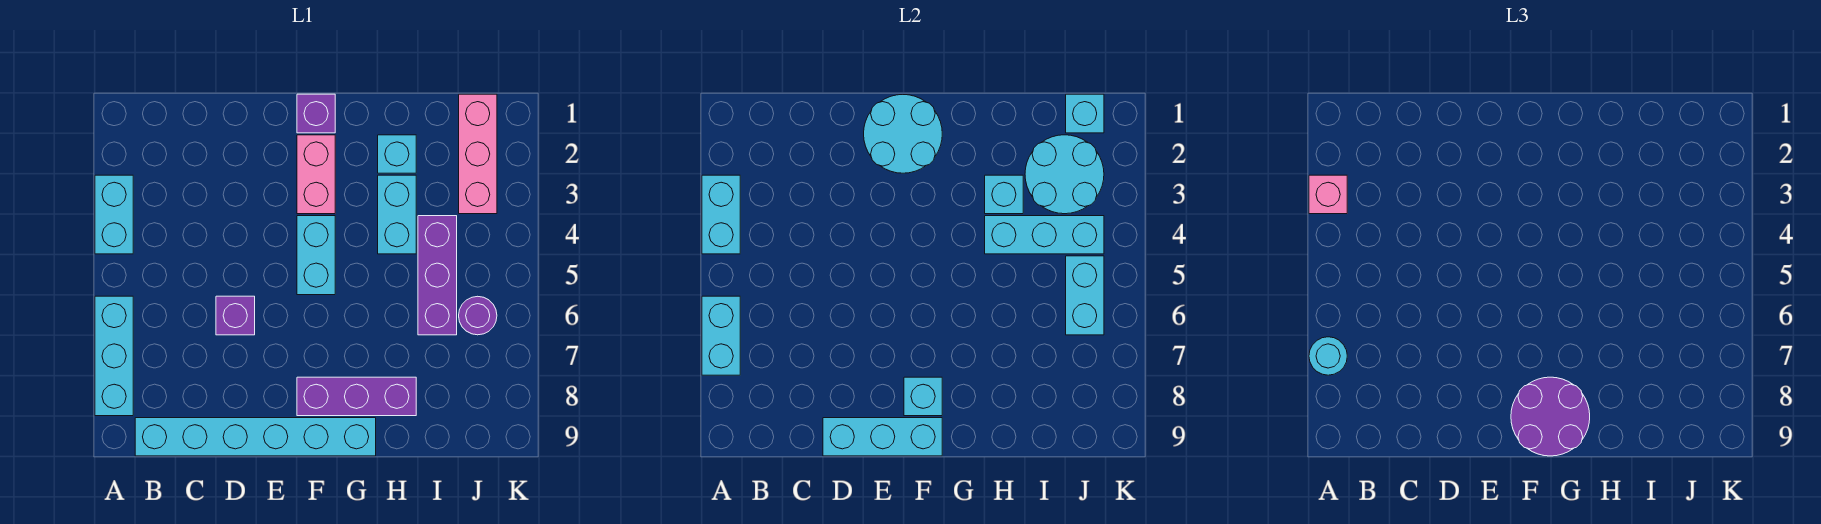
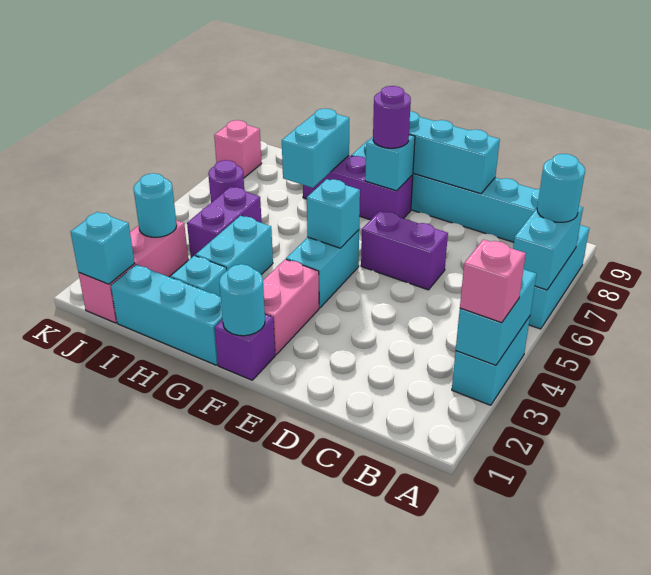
purple brick D6 level 1 -> purple brick D6:E6 level 1
cyan round brick E1:F2 level 2 -> cyan round brick F1 level 2
purple round brick F8:G9 level 3 -> purple round brick F8 level 3
cyan brick H3 level 2 -> cyan brick F5 level 2
cyan brick H4:J4 level 2 -> cyan brick G1:I1 level 1
cyan round brick I2:J3 level 2 -> cyan round brick J3 level 2
purple brick I4:I6 level 1 -> purple brick I4:I5 level 1
cyan brick J5:J6 level 2 -> cyan brick H7:H8 level 2
none -> pink brick K8 level 1

